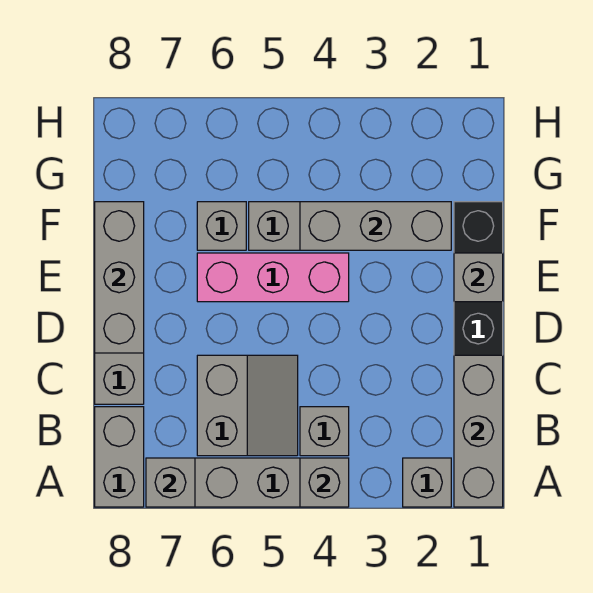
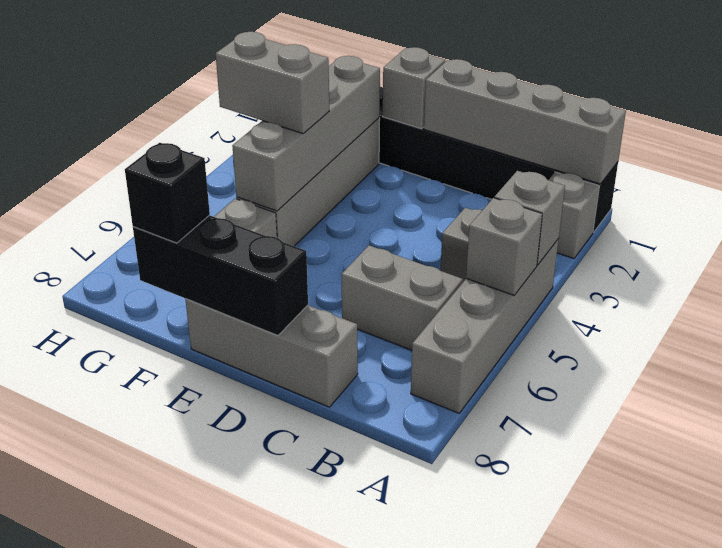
grey brick A1:C1 level 2 -> grey brick A1:D1 level 2
grey brick A7 level 2 -> grey brick A5 level 2
grey brick A8:B8 level 1 -> grey brick F4:G4 level 3
grey brick D8:F8 level 2 -> black brick D8:F8 level 2
pink brick E4:E6 level 1 -> none
grey brick F2:F4 level 2 -> grey brick F2:F5 level 2
none -> black brick F8 level 3

